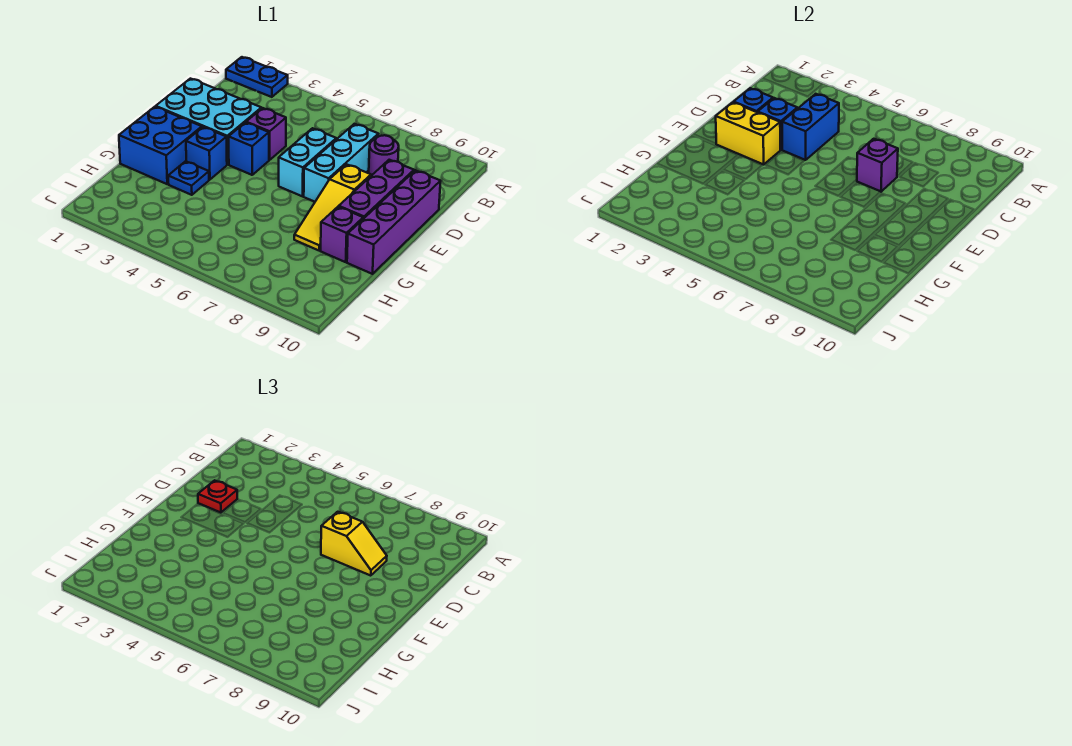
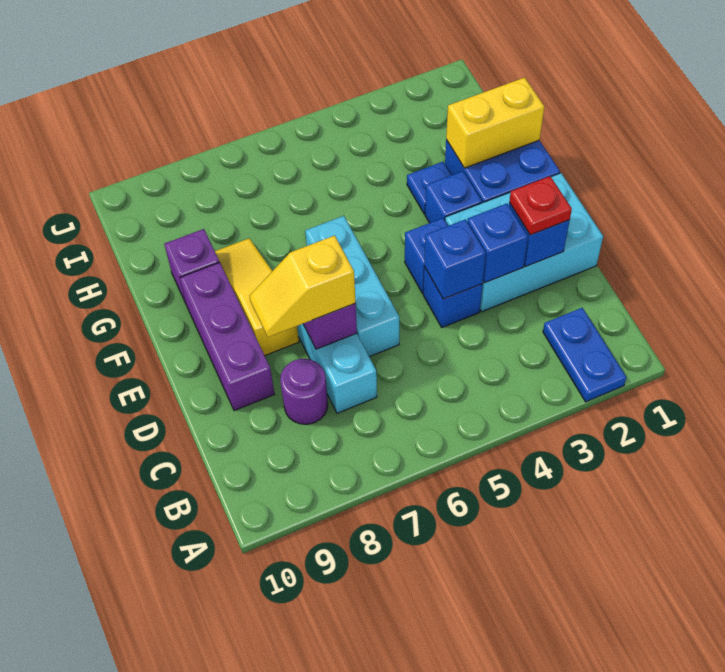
blue plate A1:A2 level 1 -> blue plate A2:B2 level 1
blue brick C4:D4 level 2 -> blue brick D4 level 2
purple brick D4 level 1 -> blue brick D4 level 1
cyan brick D6:E6 level 1 -> cyan brick D6:F6 level 1
purple brick D10:G10 level 1 -> none
yellow brick E2:E3 level 2 -> yellow brick G1:G2 level 2

